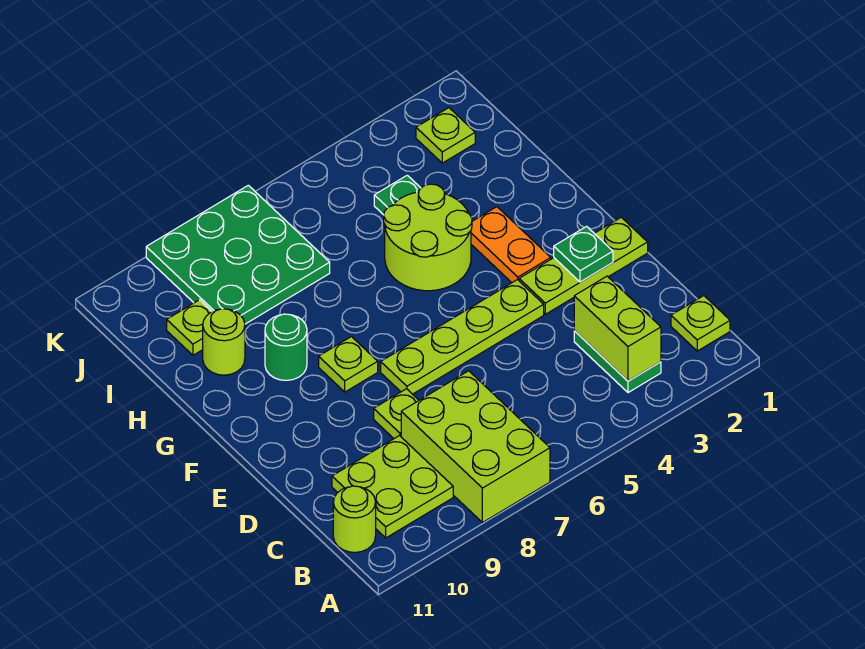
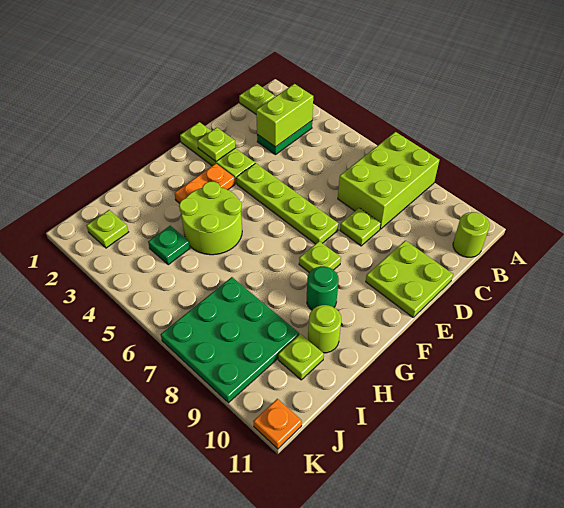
lime plate B9:C10 level 1 -> lime plate D10:E11 level 1
green plate E2 level 2 -> lime plate E2 level 2
none -> orange plate K11 level 1

